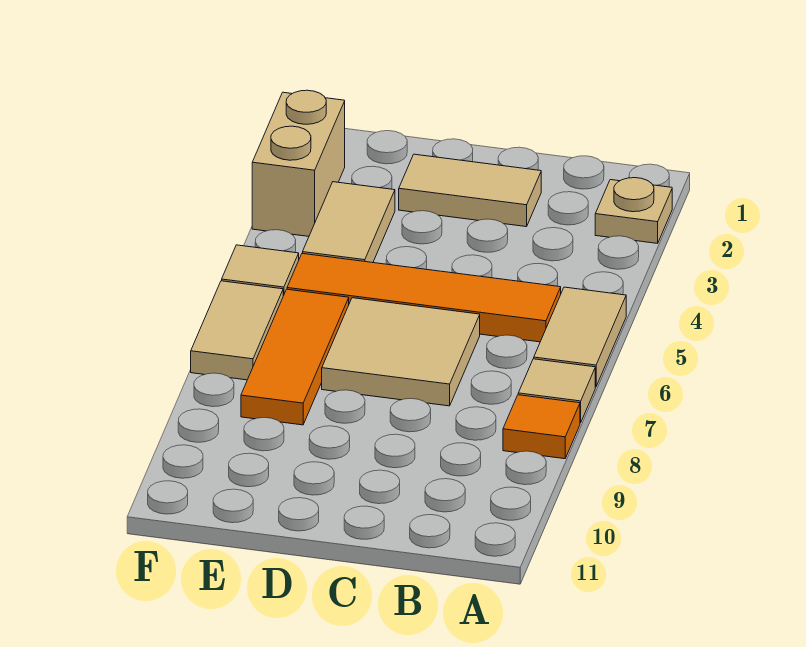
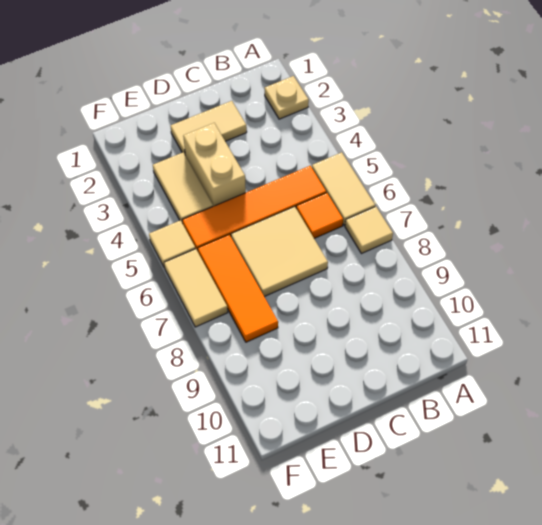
orange tile A8 level 1 -> orange tile B6 level 1
tan brick F2:F3 level 1 -> tan brick D3:D4 level 1

